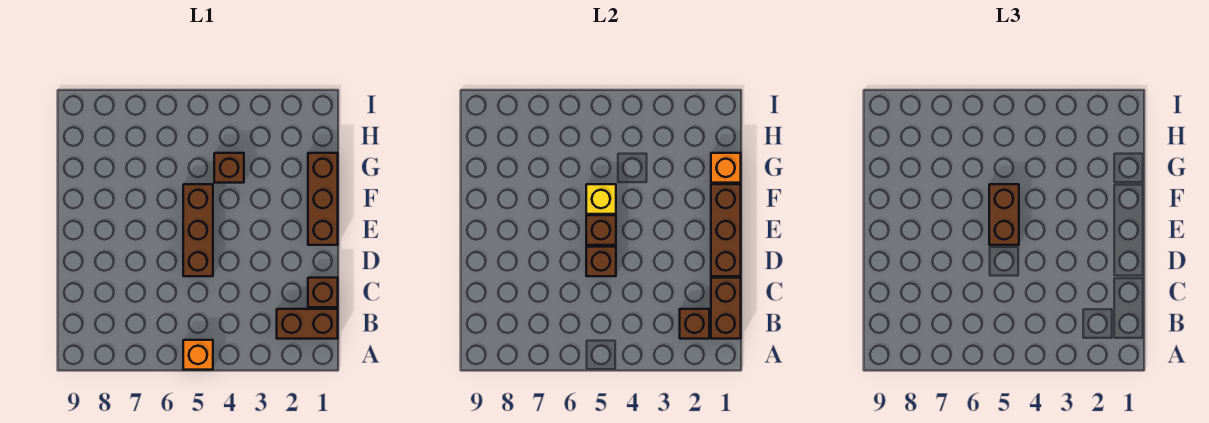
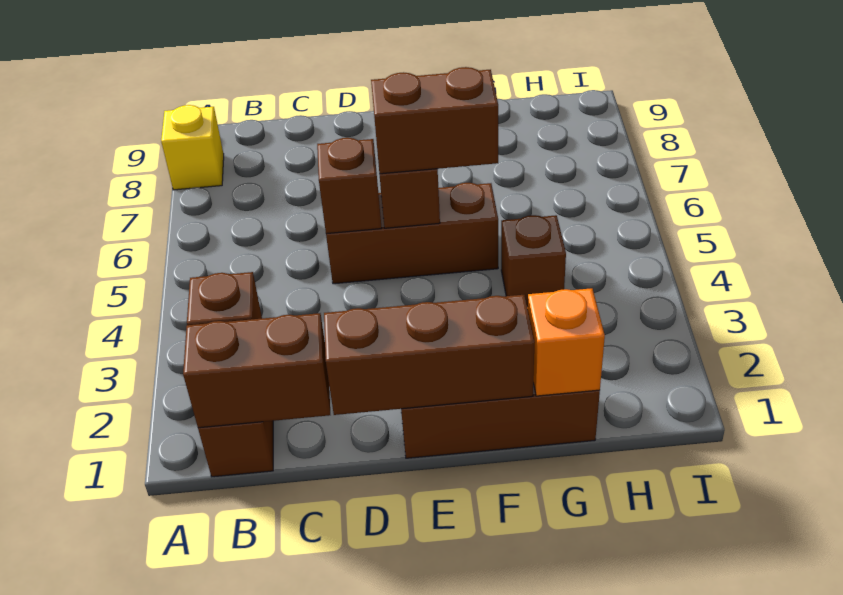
orange brick A5 level 1 -> none
brown brick C1 level 1 -> none
yellow brick F5 level 2 -> yellow brick A8 level 1

